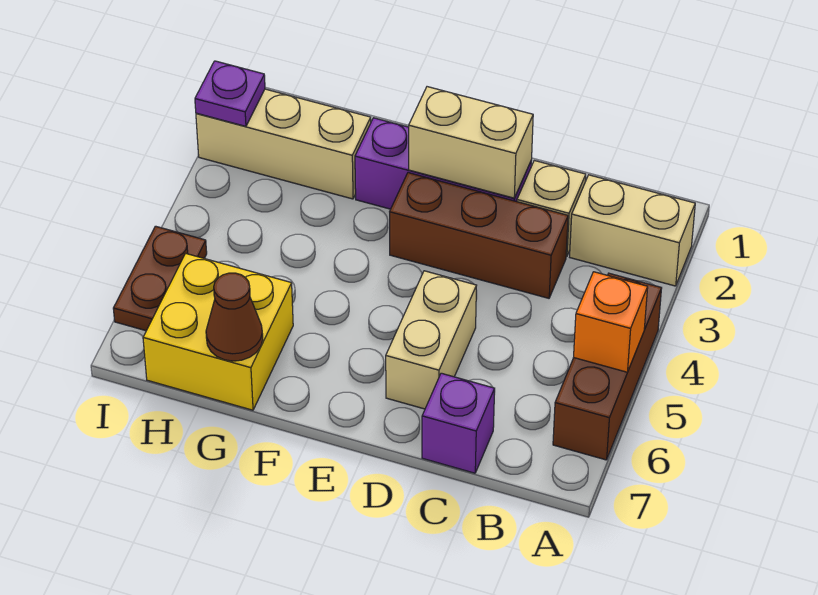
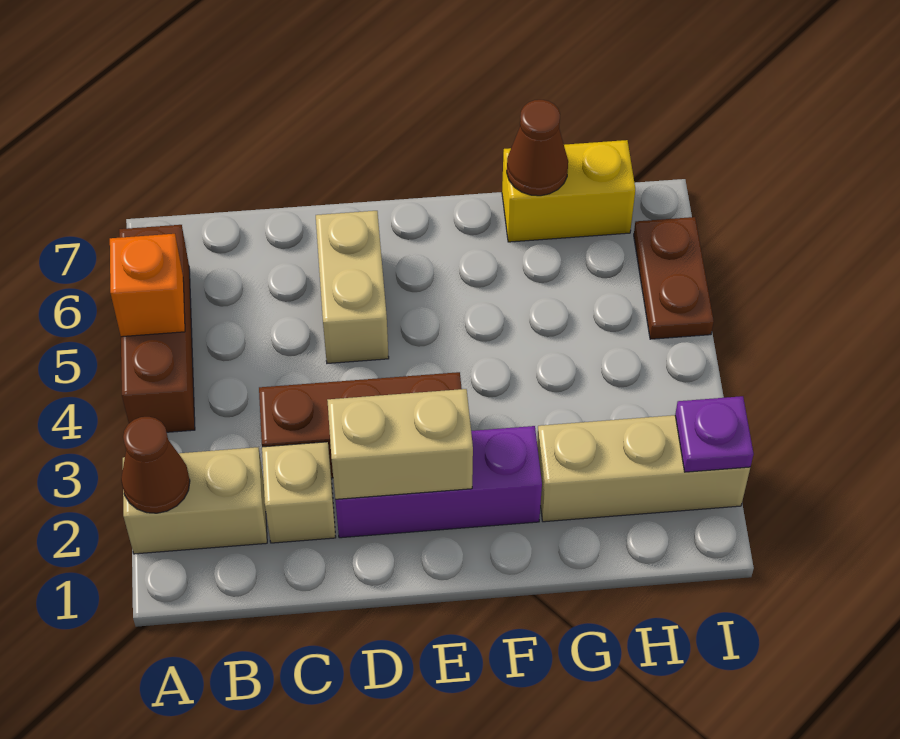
none -> brown cone A2 level 2
purple brick C7 level 1 -> none
yellow brick G6:H7 level 1 -> yellow brick G7:H7 level 1

